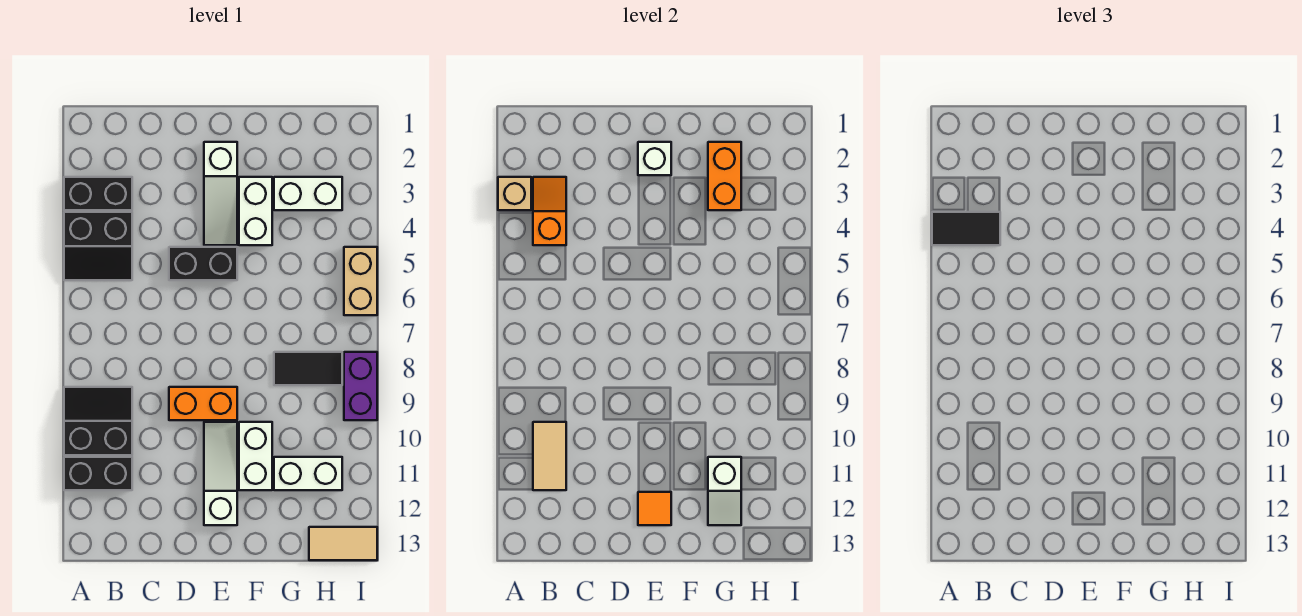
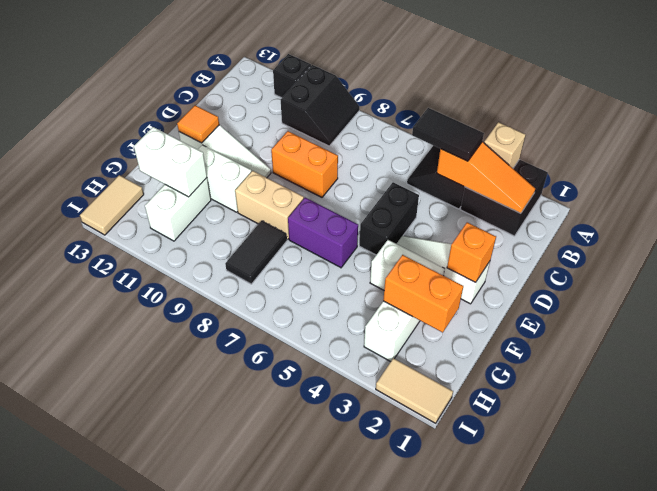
black brick A3:B3 level 1 -> black brick A2:B3 level 1
black tile A4:B4 level 3 -> black tile B4:B5 level 3
black brick A11:B11 level 1 -> black brick A11 level 1
orange slope B3:B4 level 2 top 4 -> orange slope B2:B4 level 2 top 4
tan tile B10:B11 level 2 -> tan tile I1:I2 level 1
orange brick D9:E9 level 1 -> orange brick D8:D9 level 1
white brick E2 level 2 -> orange brick E2 level 2
white slope G11:G12 level 2 top 11 -> white brick G11:G12 level 2
tan brick I5:I6 level 1 -> tan brick F8:F9 level 1
purple brick I8:I9 level 1 -> purple brick F6:F7 level 1

